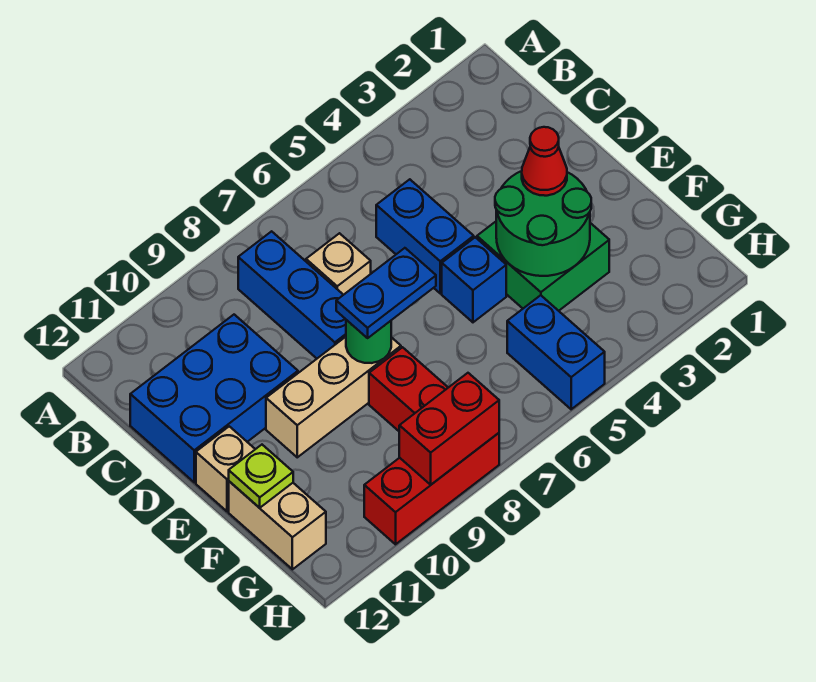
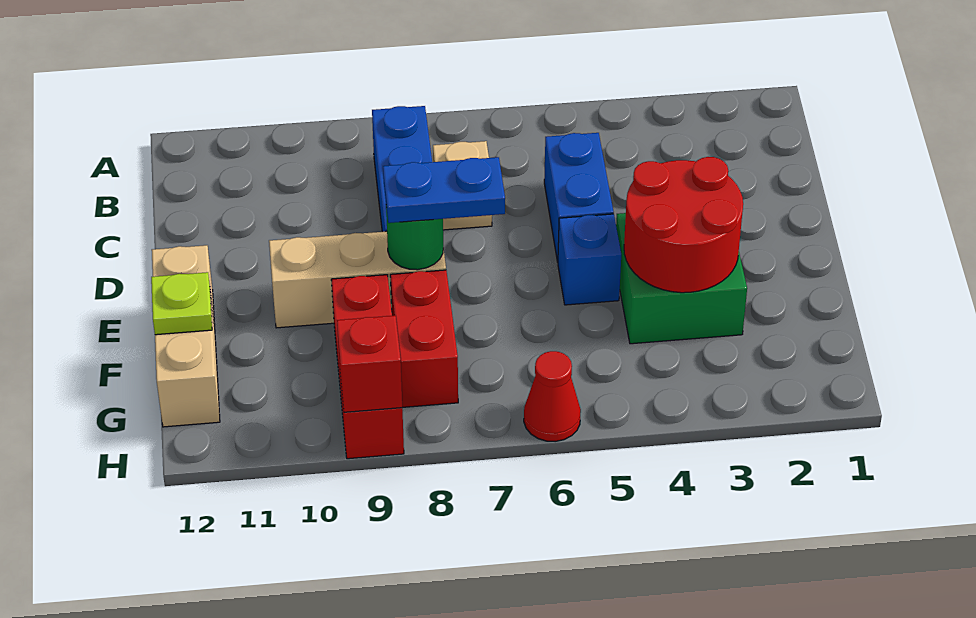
blue brick C10:D12 level 1 -> none
green round brick E3:F4 level 2 -> red round brick E3:F4 level 2
red cone E3 level 3 -> red cone H6 level 1
blue brick G5:H5 level 1 -> none
red brick H8:H10 level 1 -> red brick F9:H9 level 1
red brick H8:H9 level 2 -> red brick H9 level 2

